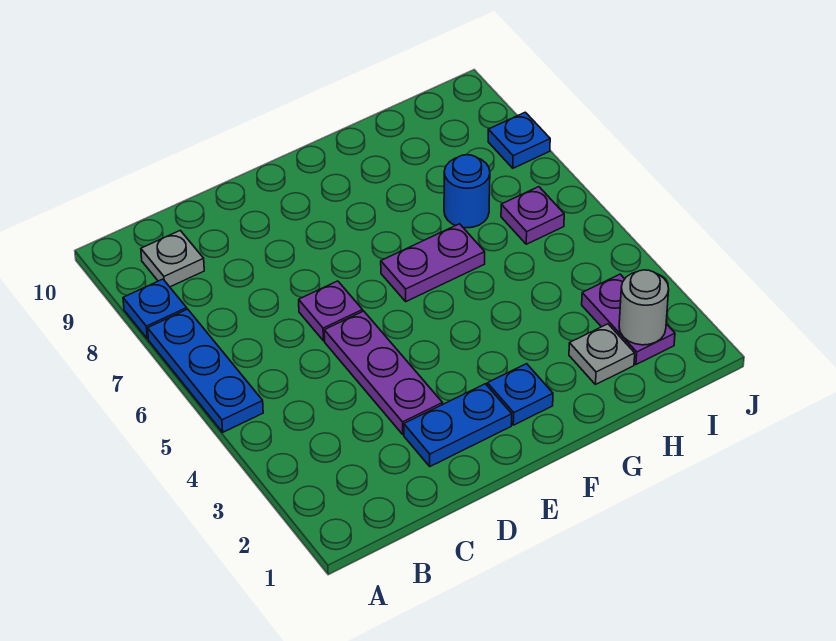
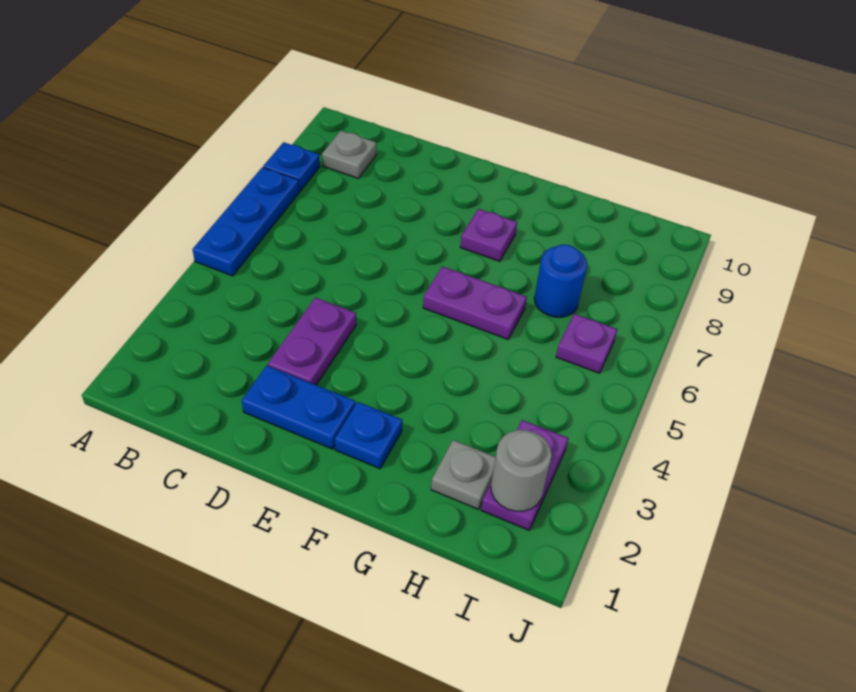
purple plate D3:D5 level 1 -> purple plate D3:D4 level 1
purple plate D6 level 1 -> purple plate F8 level 1
blue plate J8 level 1 -> none

